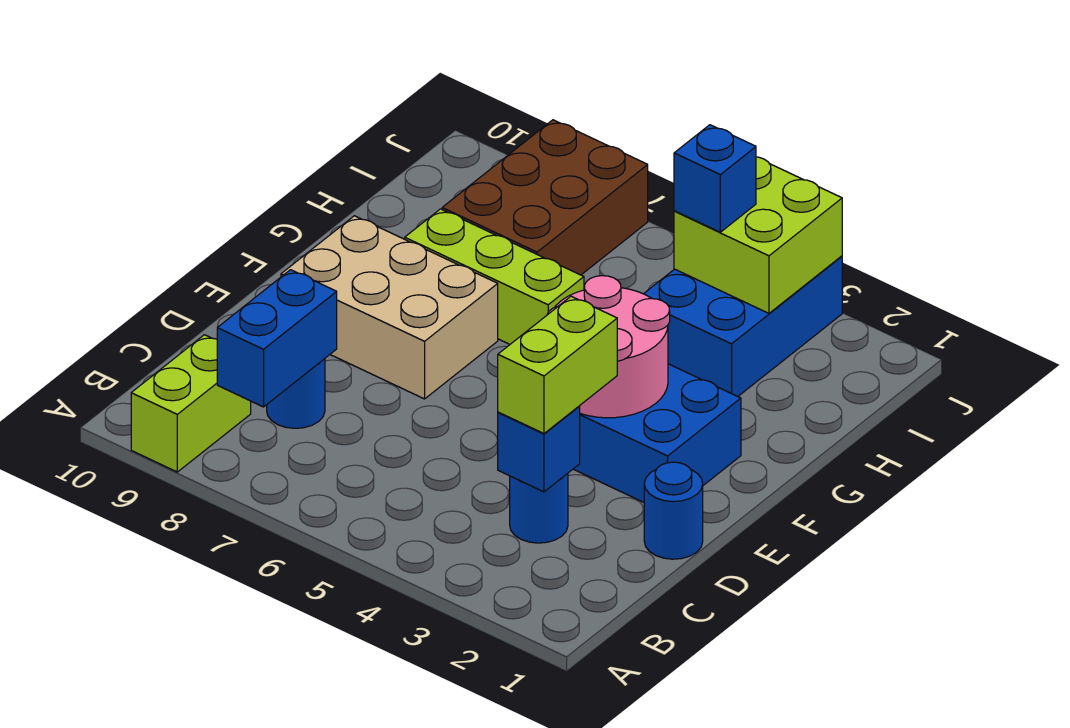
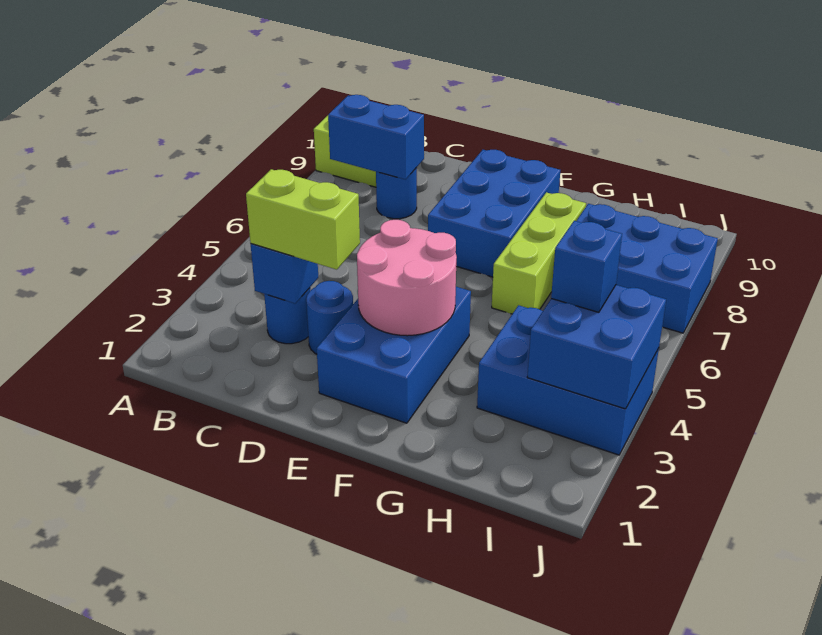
blue round brick D1 level 1 -> blue round brick D3 level 1
tan brick E7:F9 level 1 -> blue brick E7:F9 level 1
brown brick H7:J8 level 1 -> blue brick H7:J8 level 1
lime brick I3:J4 level 2 -> blue brick I3:J4 level 2

